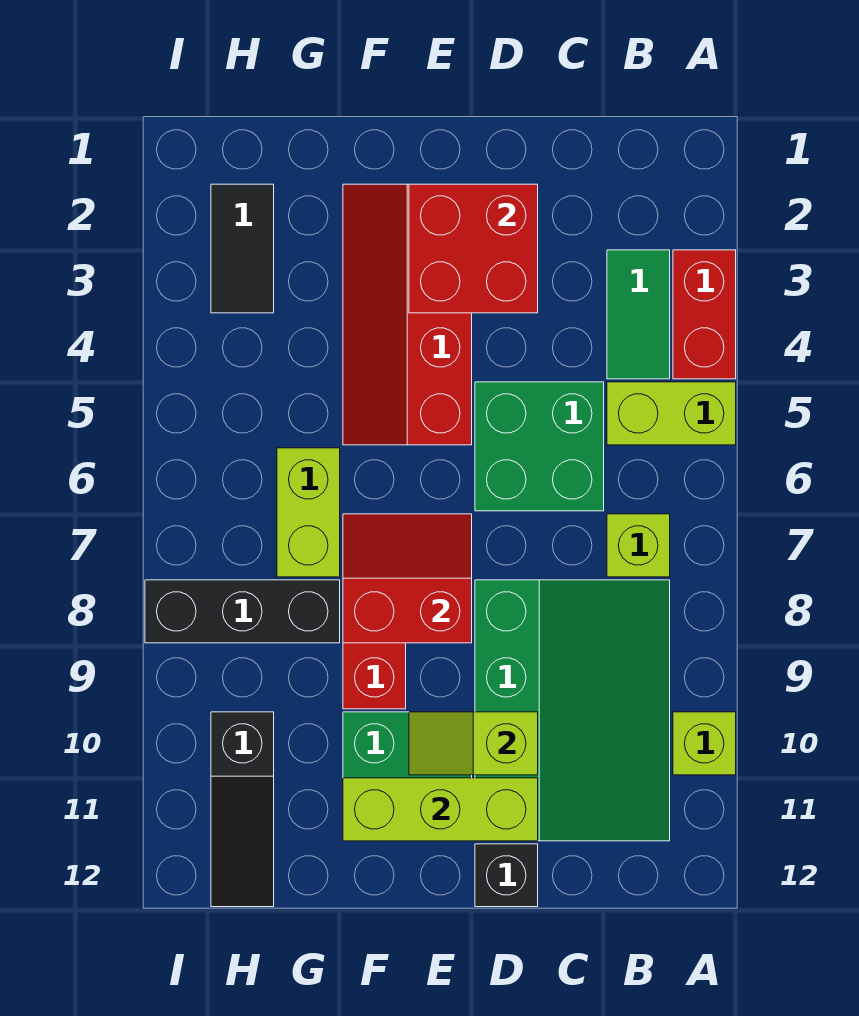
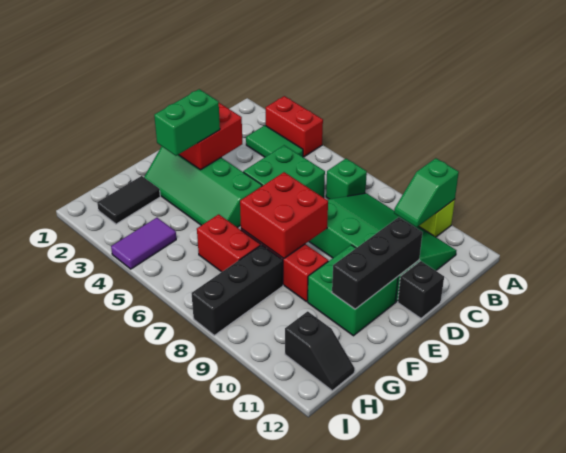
lime brick A5:B5 level 1 -> none
none -> green slope A10:B10 level 2 top A
lime brick B7 level 1 -> green brick B7 level 1
lime slope D10:E10 level 2 top D -> none
lime brick D11:F11 level 2 -> black brick D11:F11 level 2
red slope E2:F5 level 1 top E -> green slope E2:F5 level 1 top E
none -> green brick E3:F3 level 3
red slope E7:F8 level 2 top 8 -> red brick E7:F8 level 2
lime brick G6:G7 level 1 -> red brick G6:G7 level 1
black tile H2:H3 level 1 -> black tile G2:H2 level 1
none -> purple tile H4:I4 level 1
black slope H10:H12 level 1 top 10 -> black slope H11:H12 level 1 top 11

